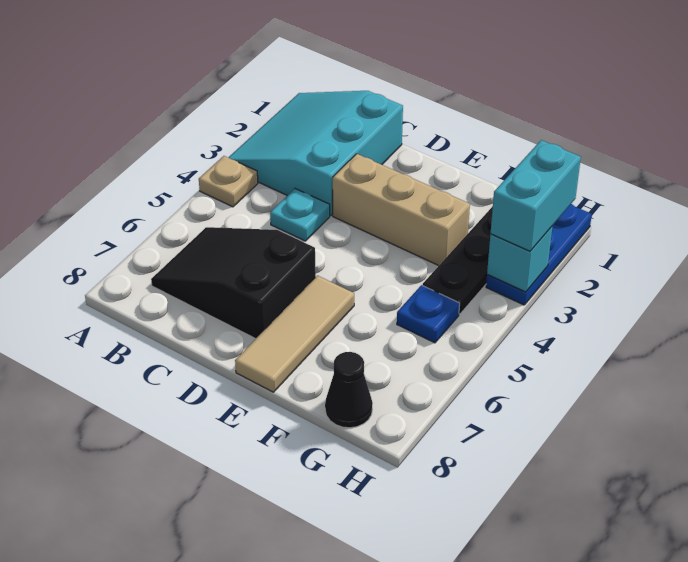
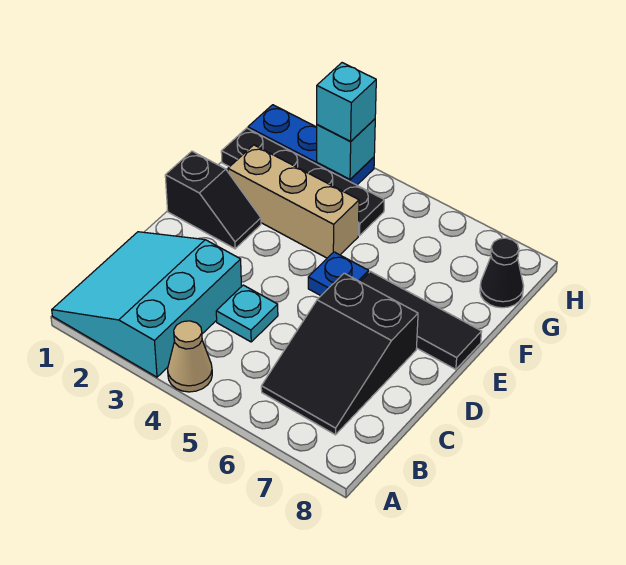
cyan slope A1:C3 level 1 top C -> cyan slope A1:C3 level 1 top 3
tan plate A4 level 1 -> tan cone A4 level 1
tan brick D3:F3 level 1 -> tan brick F2:F4 level 1
none -> black slope E1:E2 level 1 top 1
tan tile E6:E8 level 1 -> black tile E6:E8 level 1
blue plate G5 level 1 -> blue plate E5 level 1
cyan brick H2:H3 level 3 -> cyan brick H3 level 3

